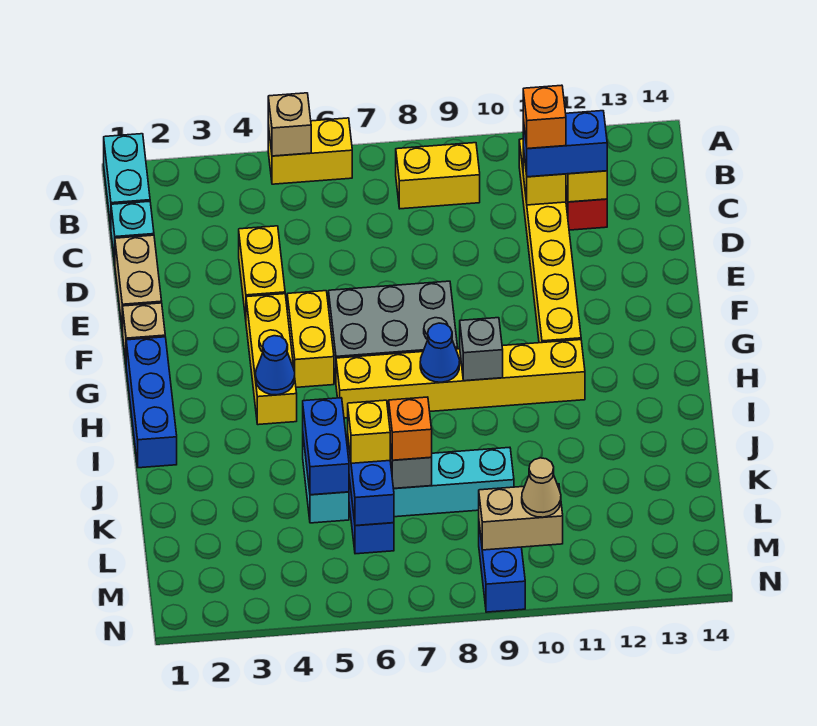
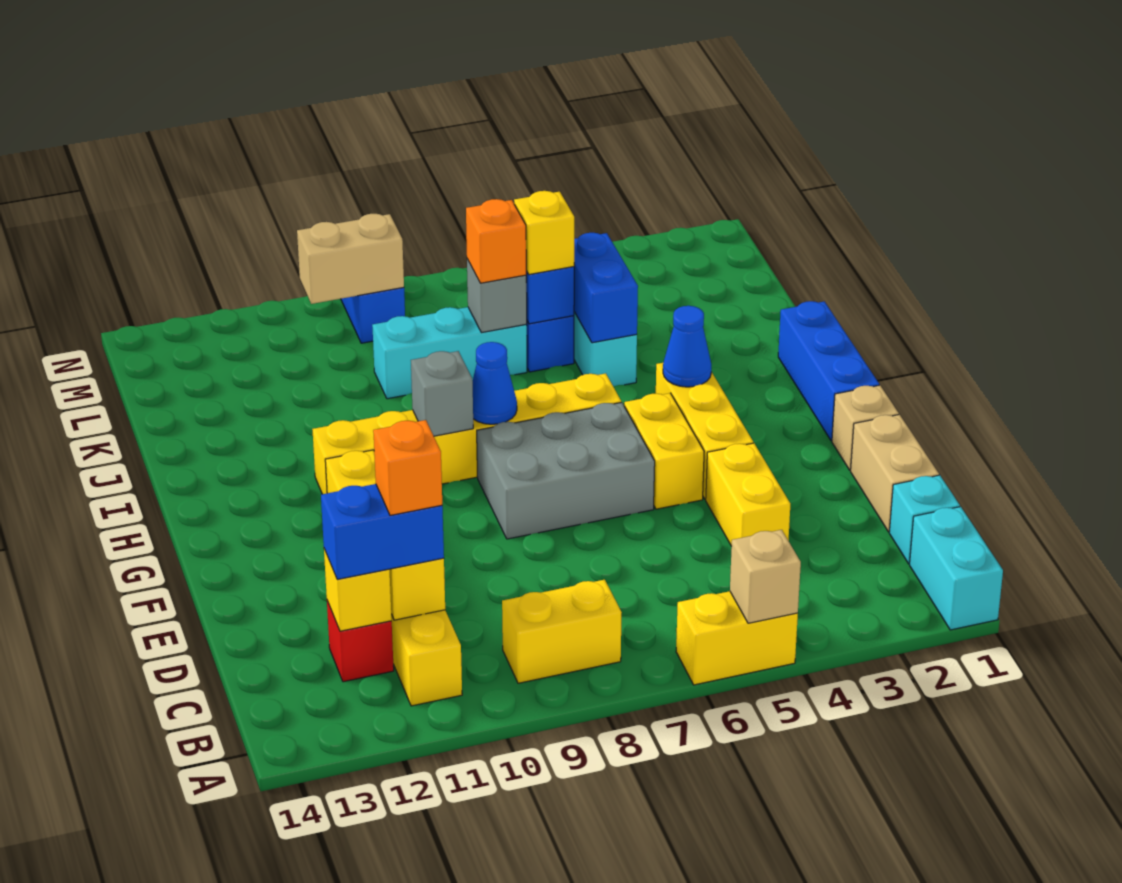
tan cone M10 level 3 -> none

